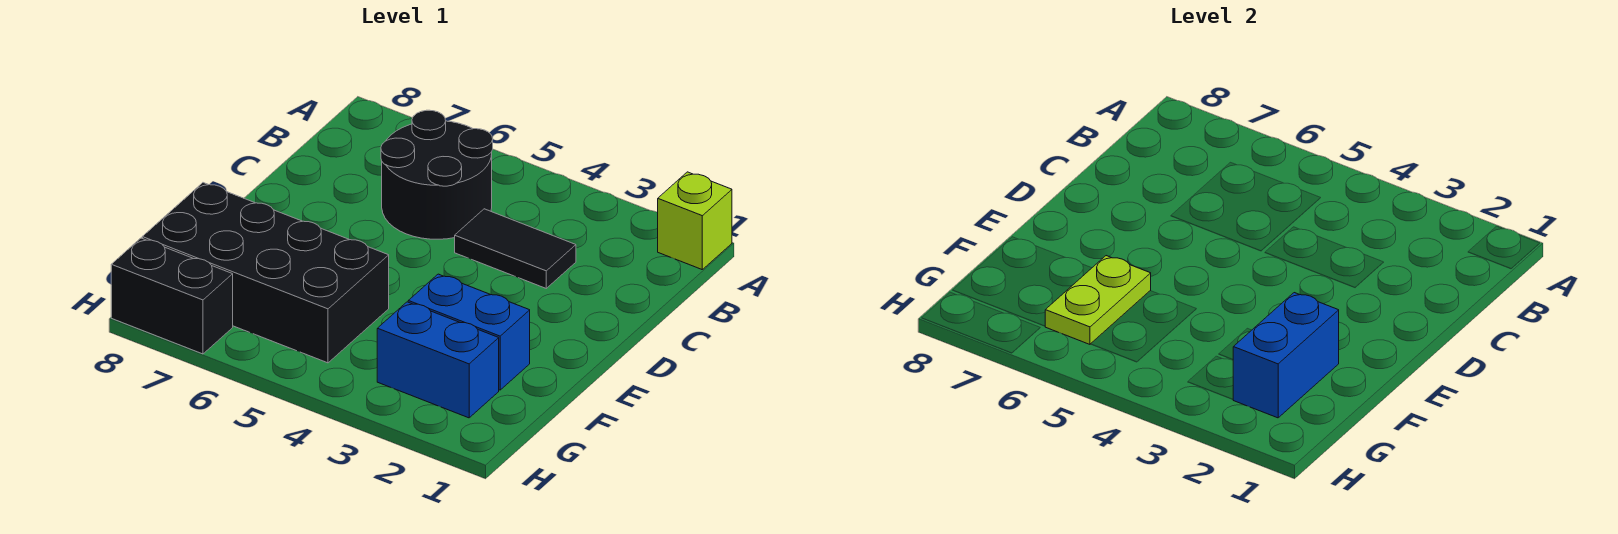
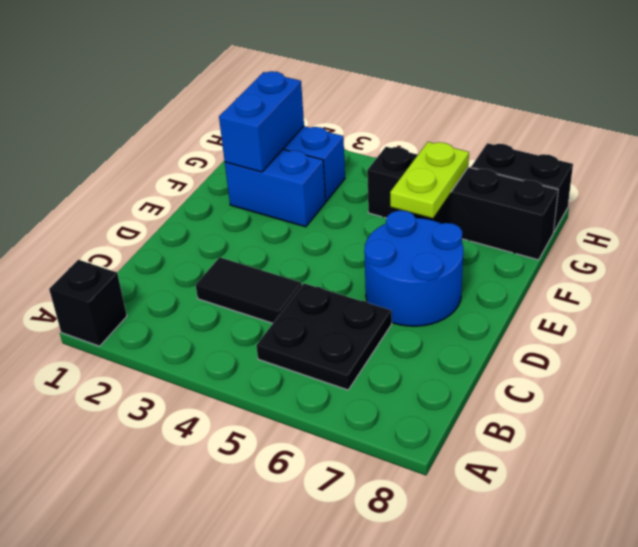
lime brick A1 level 1 -> black brick A1 level 1
black round brick B5:C6 level 1 -> black plate B5:C6 level 1
none -> blue round brick D6:E7 level 1
black brick F5:G8 level 1 -> black brick G5:G8 level 1

